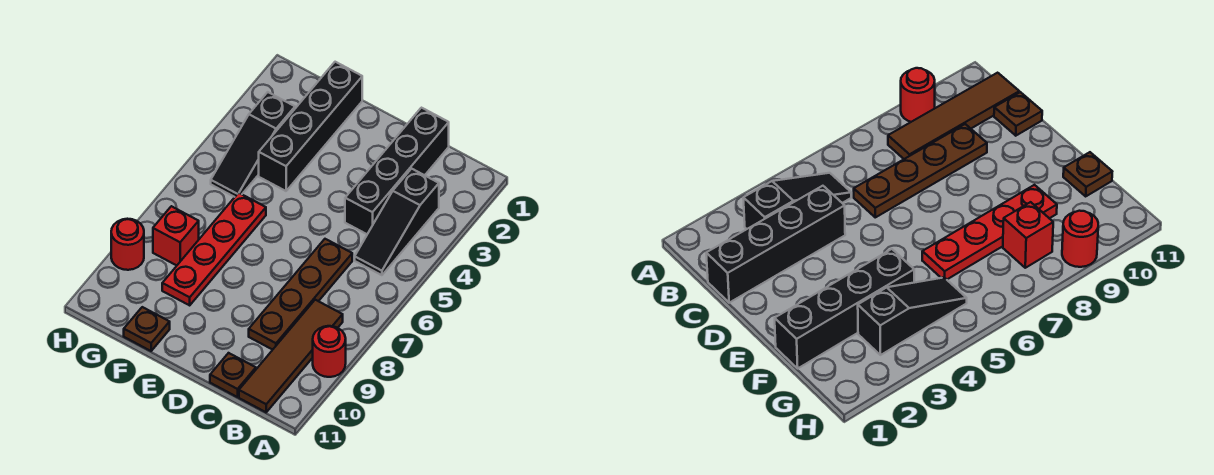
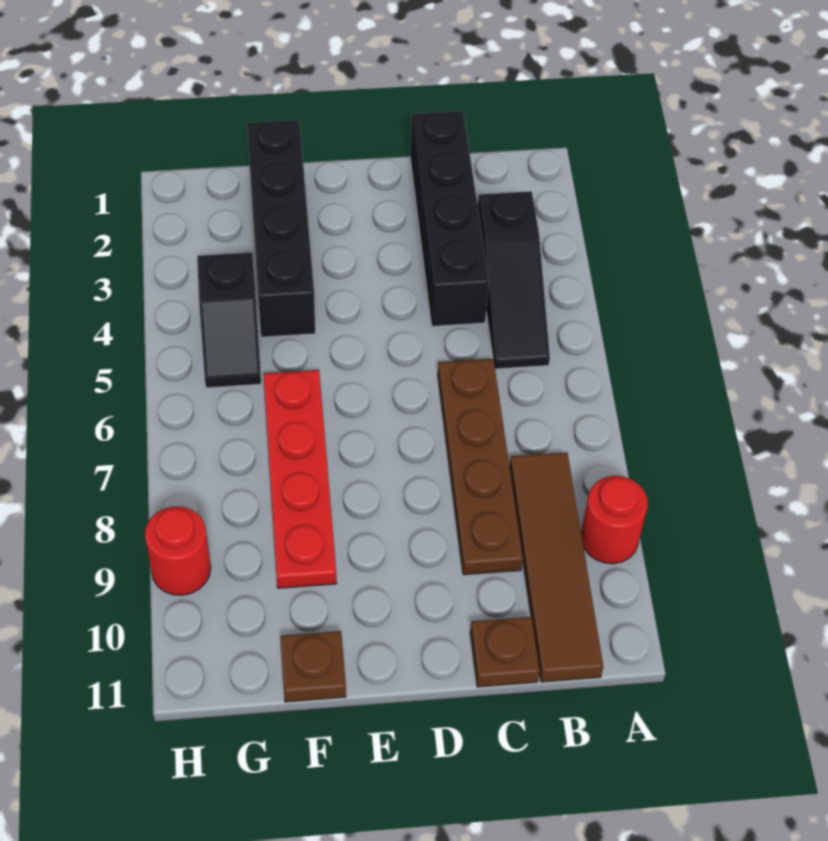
black slope G3:G5 level 1 top 3 -> black slope G4:G5 level 1 top 4
red brick G8 level 1 -> none

